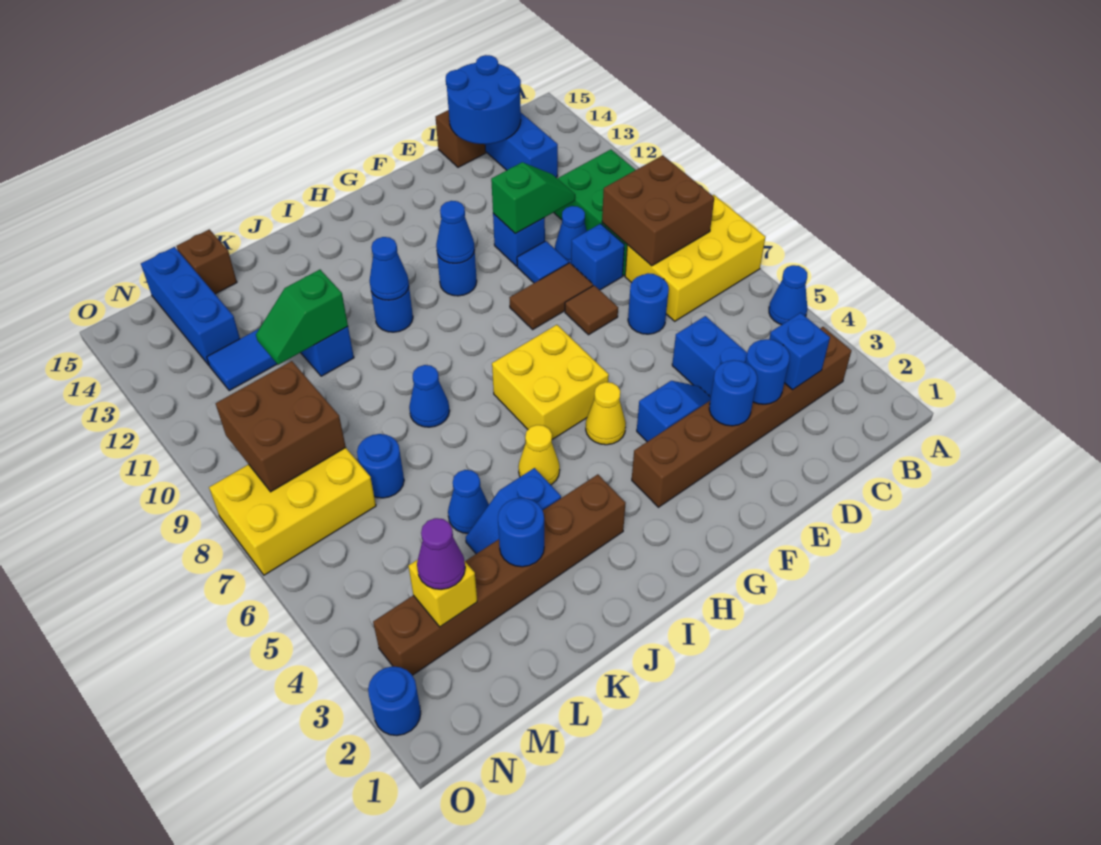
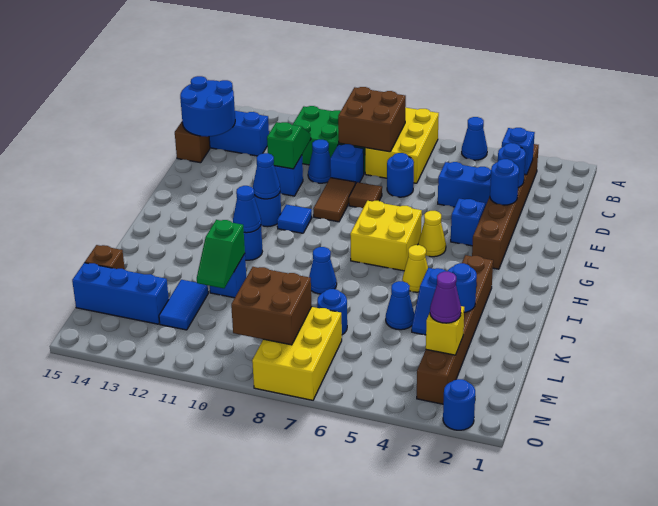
blue tile E10 level 1 -> blue tile G10 level 1

